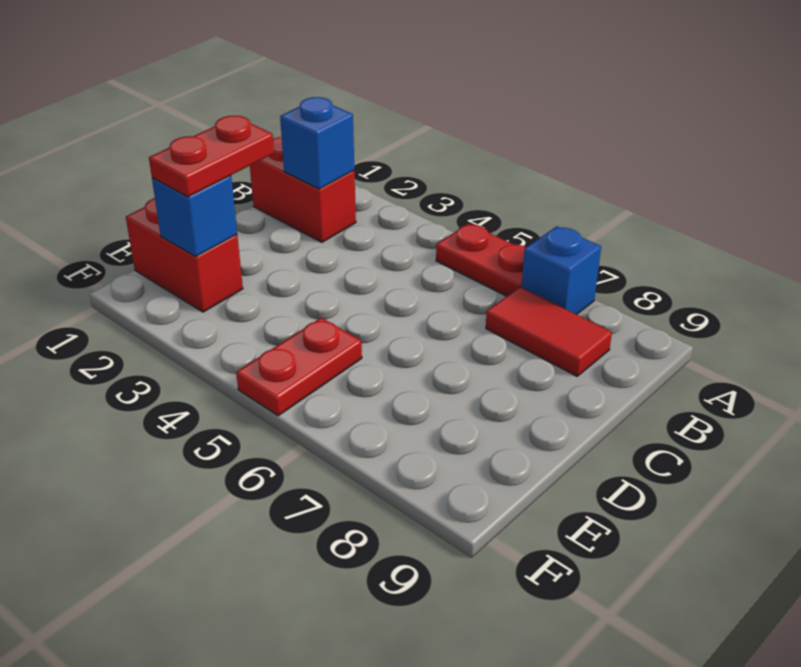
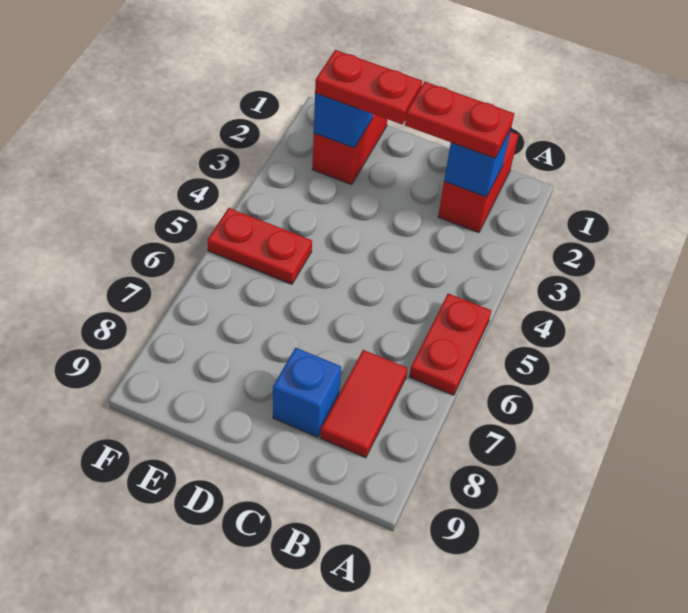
blue brick A7 level 1 -> blue brick C8 level 1
none -> red plate B2:C2 level 3

